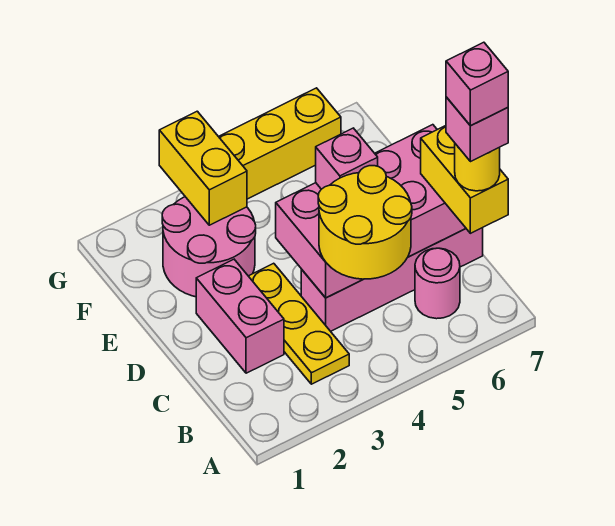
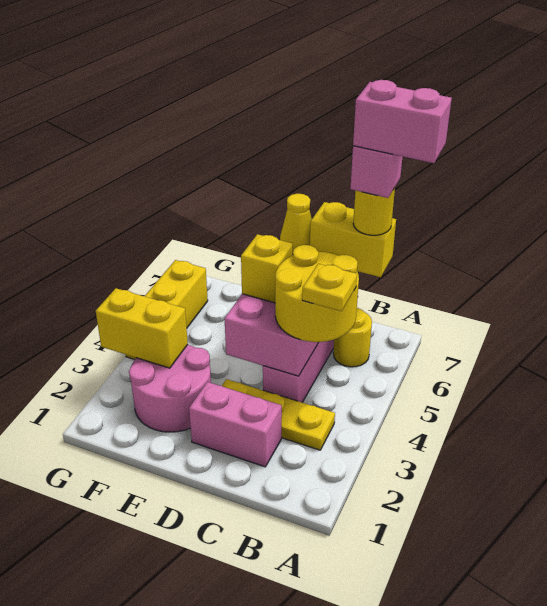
none -> yellow plate B4 level 4
pink round brick B6 level 1 -> yellow round brick B6 level 1
pink brick B7 level 6 -> pink brick A7:B7 level 6
pink brick D5 level 3 -> yellow brick D5 level 3
none -> yellow cone D7 level 3

